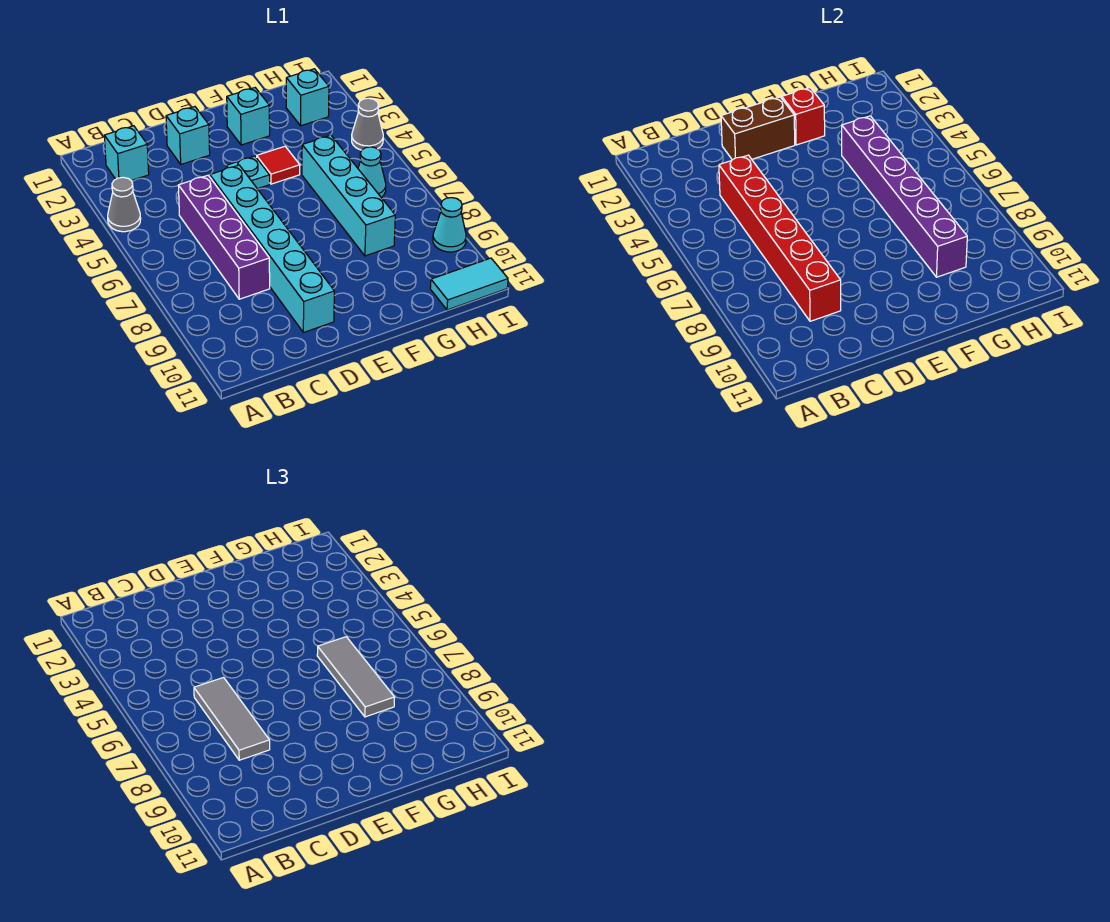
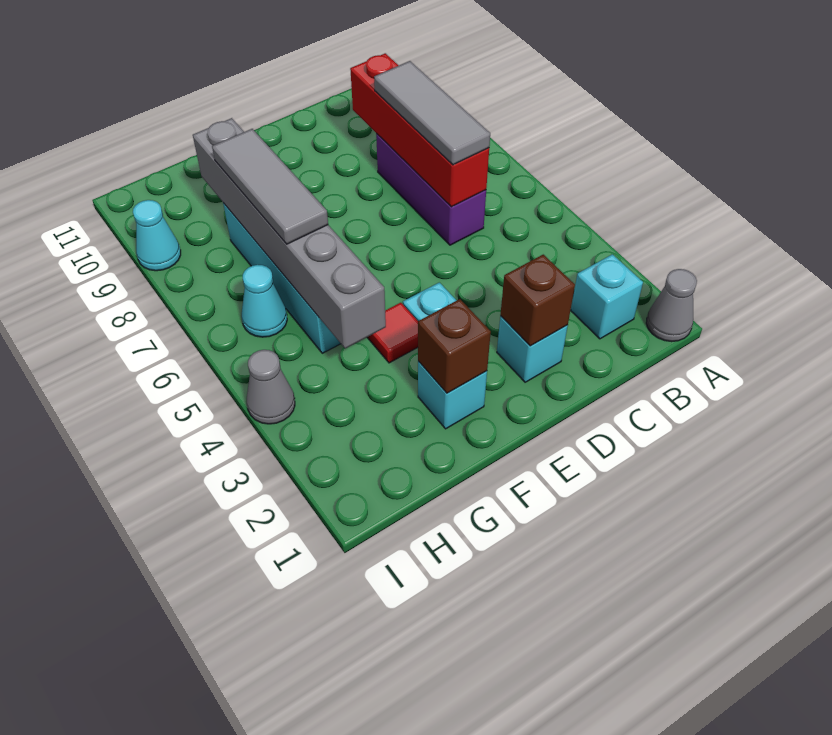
grey cone A4 level 1 -> grey cone A1 level 1
red brick C4:C9 level 2 -> red brick C6:C9 level 2
purple brick C5:C8 level 1 -> purple brick C6:C8 level 1
brown brick D2:E2 level 2 -> brown brick D2 level 2
cyan brick D5:D10 level 1 -> none
red brick F2 level 2 -> brown brick F2 level 2
purple brick G4:G9 level 2 -> grey brick G4:G9 level 2
cyan brick H2 level 1 -> none
cyan tile H11:I11 level 1 -> none

